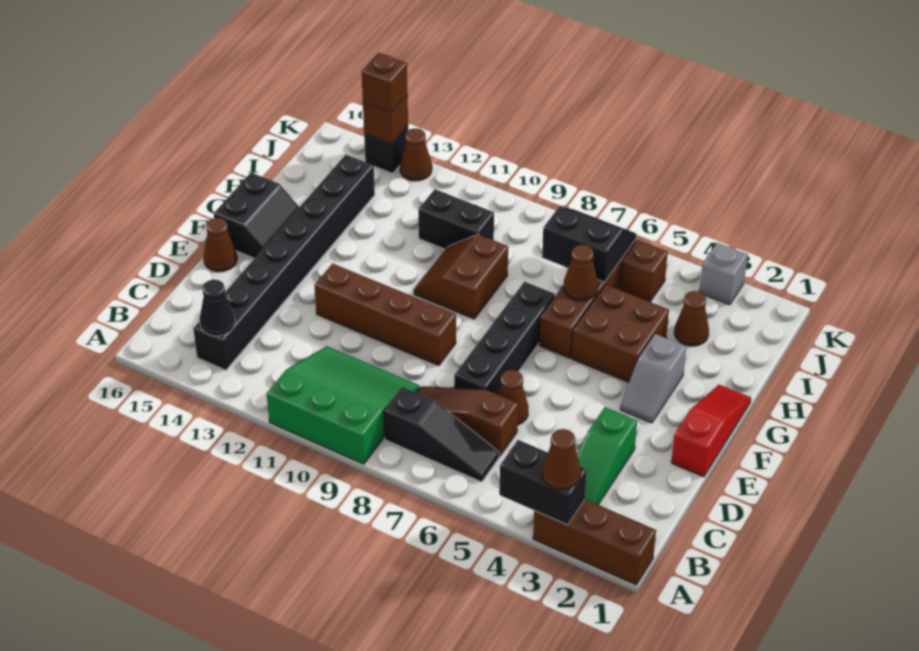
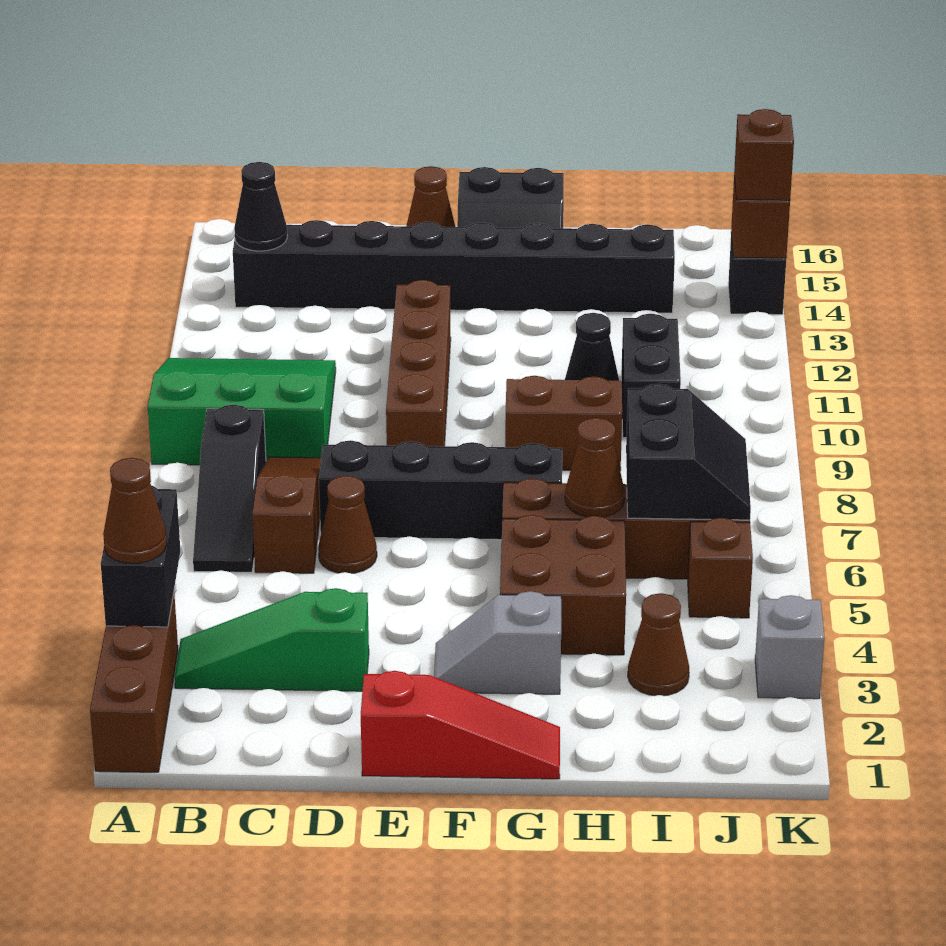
green slope A9:C11 level 1 top A -> green slope A9:C11 level 1 top 9
none -> black cone H11 level 1
brown cone K13 level 1 -> none

